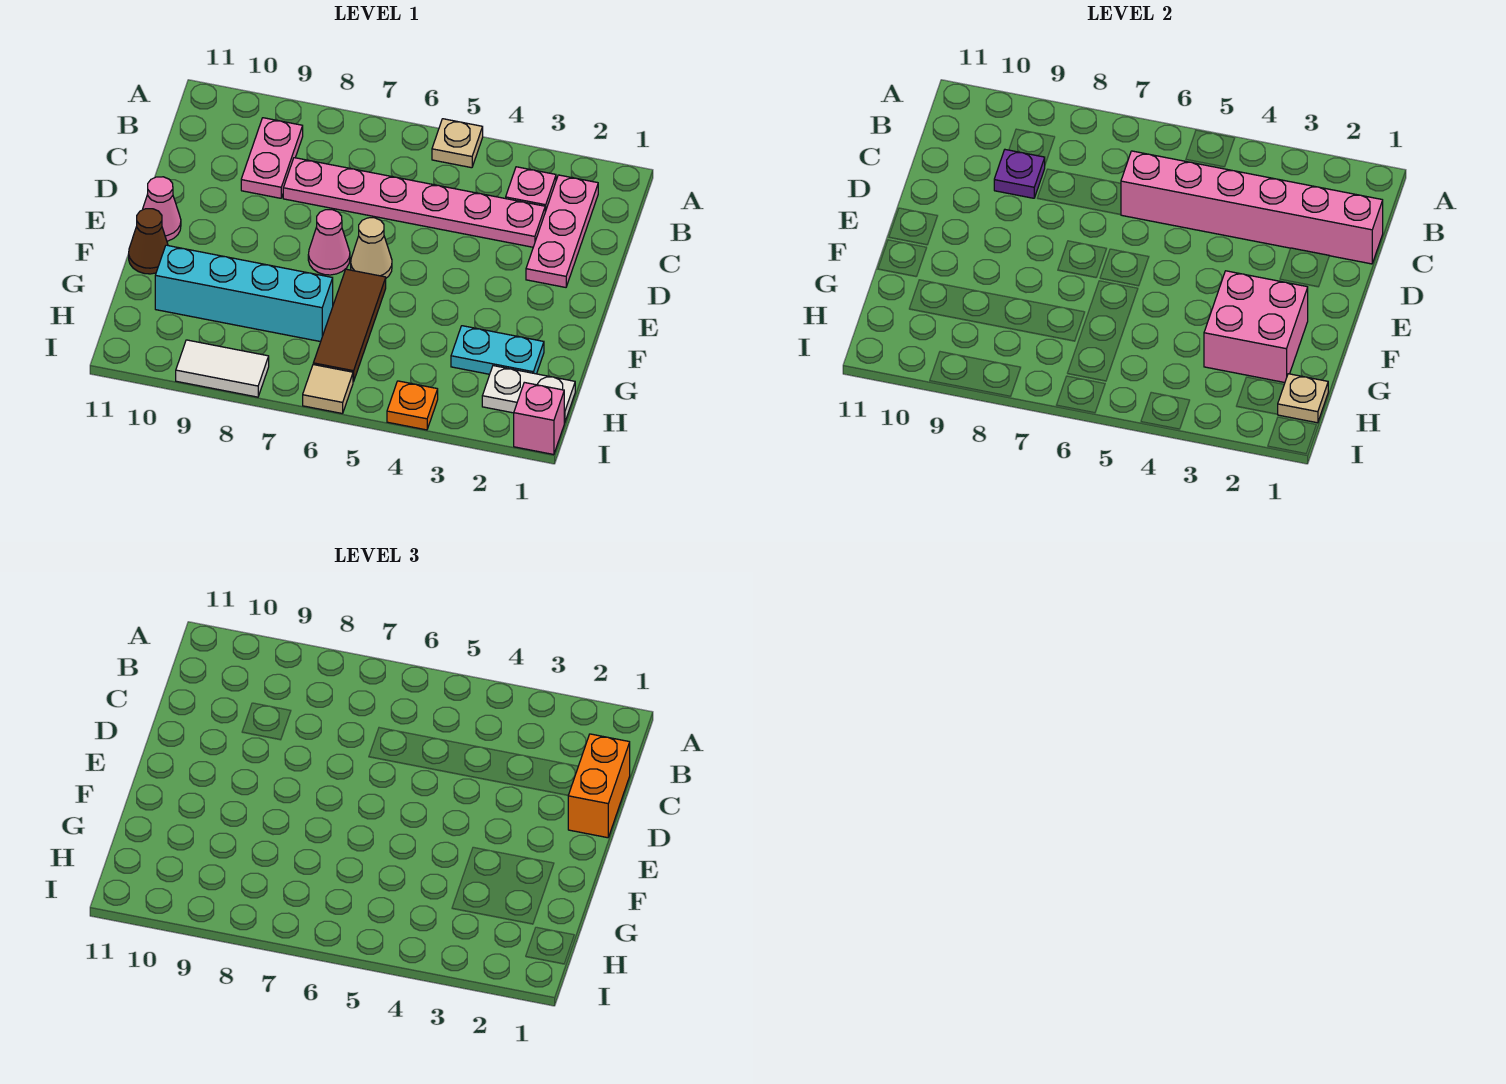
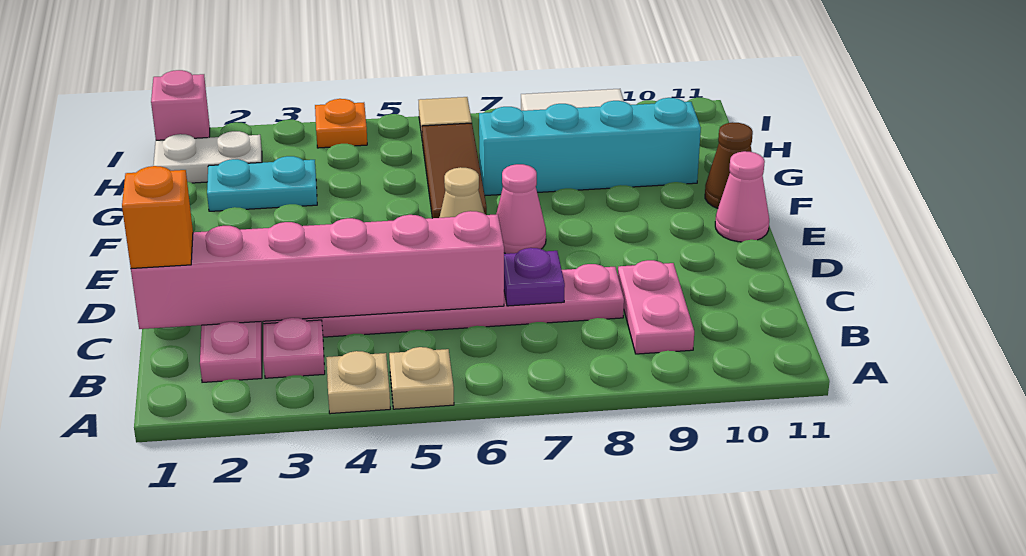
orange brick C1:D1 level 3 -> orange brick C1 level 3
purple plate C9 level 2 -> purple plate C7 level 2
pink brick F2:G3 level 2 -> none
tan plate H1 level 2 -> tan plate A4 level 1

